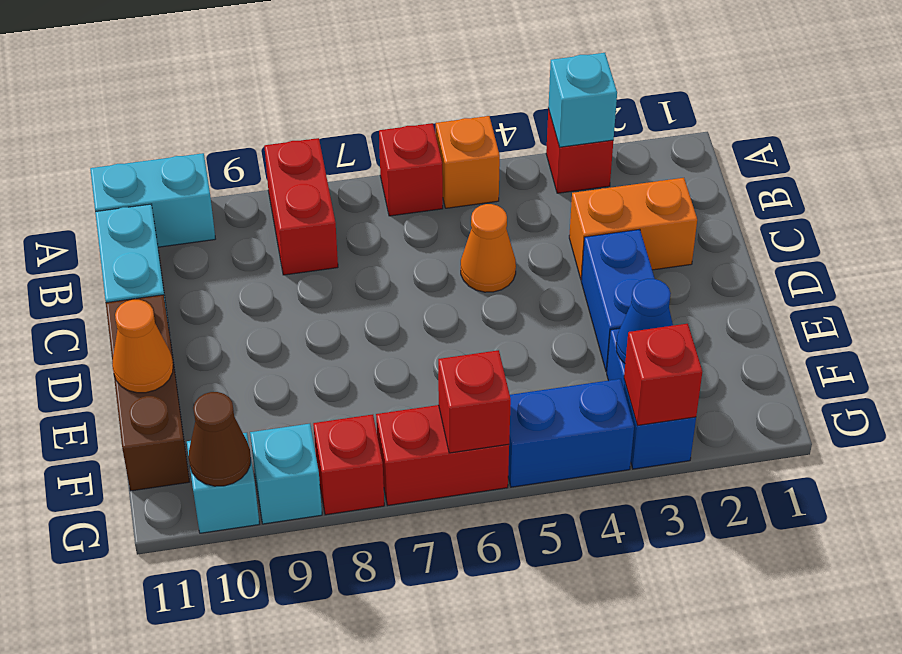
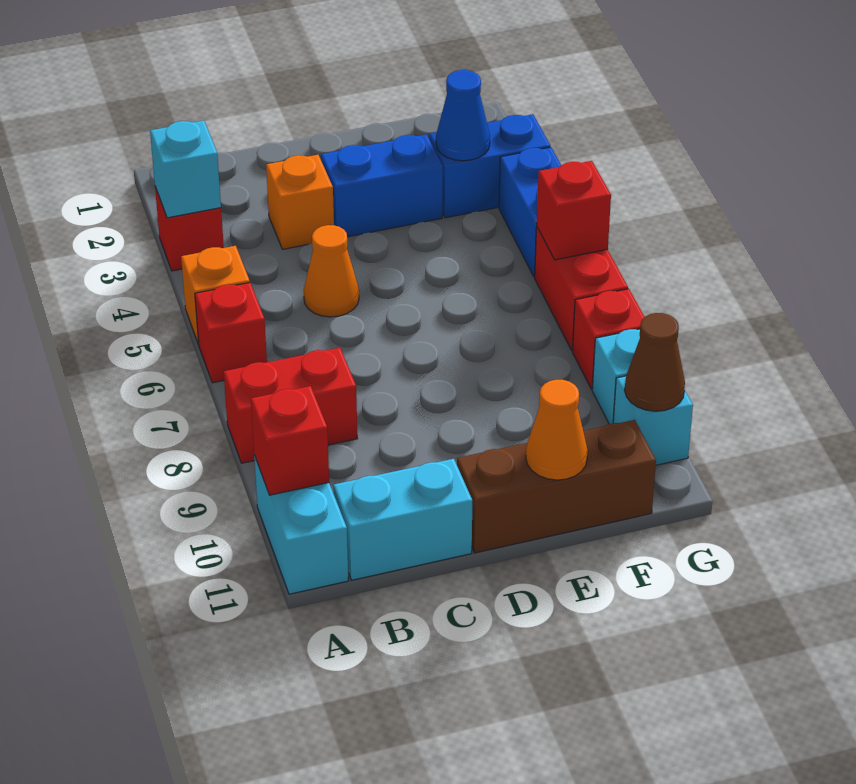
orange brick C2:C3 level 1 -> orange brick C3 level 1
red brick G3 level 2 -> red brick A10 level 2

